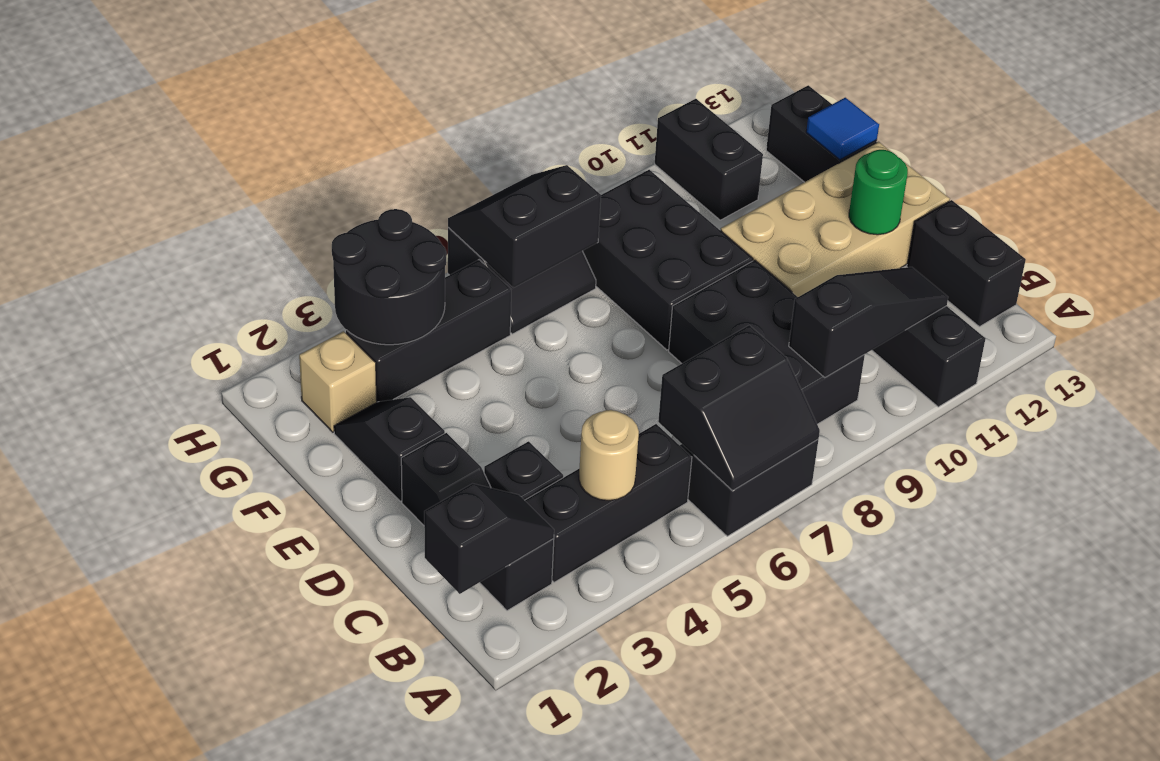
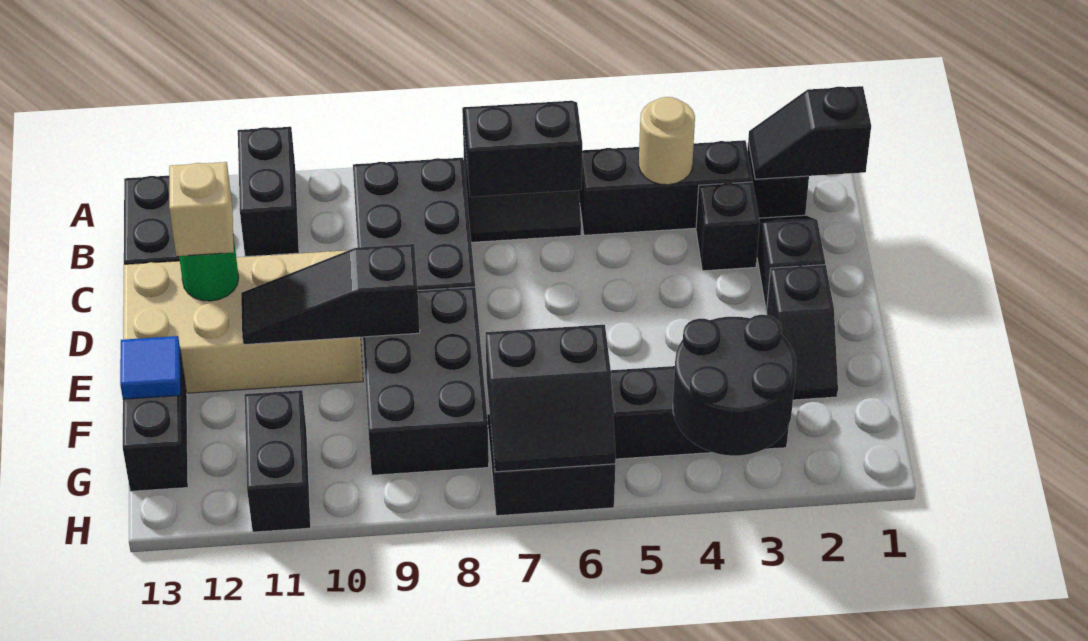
black slope B9:B11 level 2 top 9 -> black slope E9:E11 level 2 top 9
tan brick G2 level 1 -> tan brick D12 level 3

